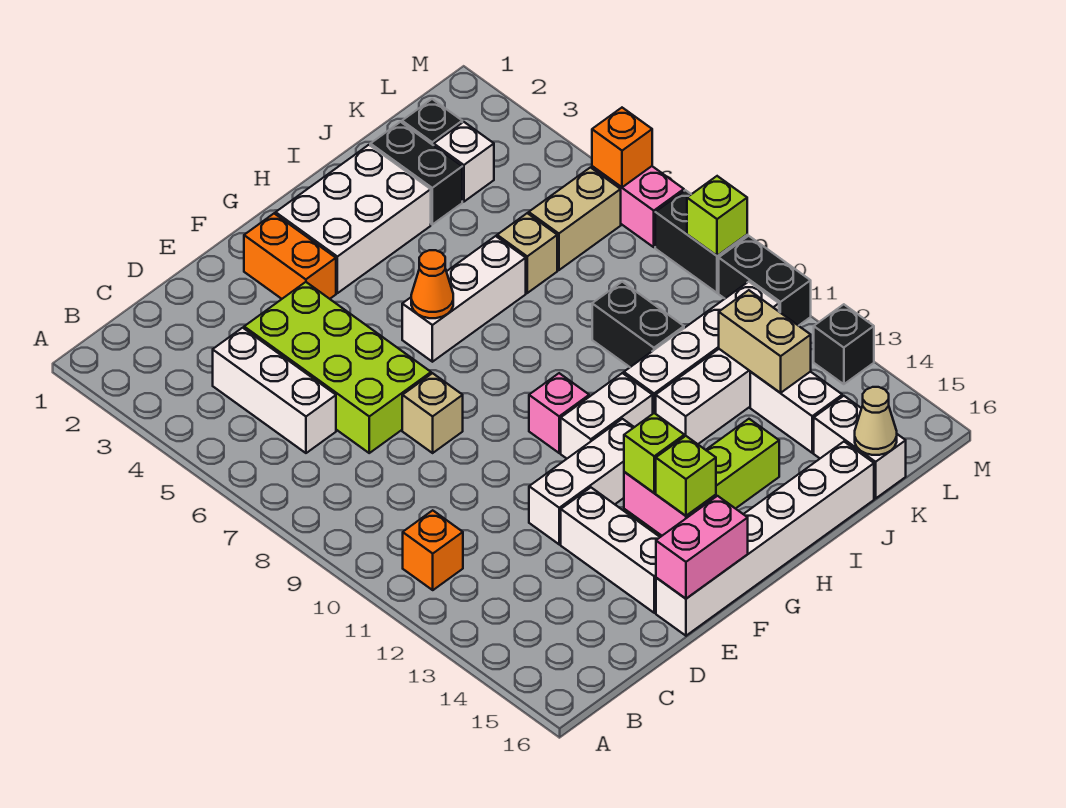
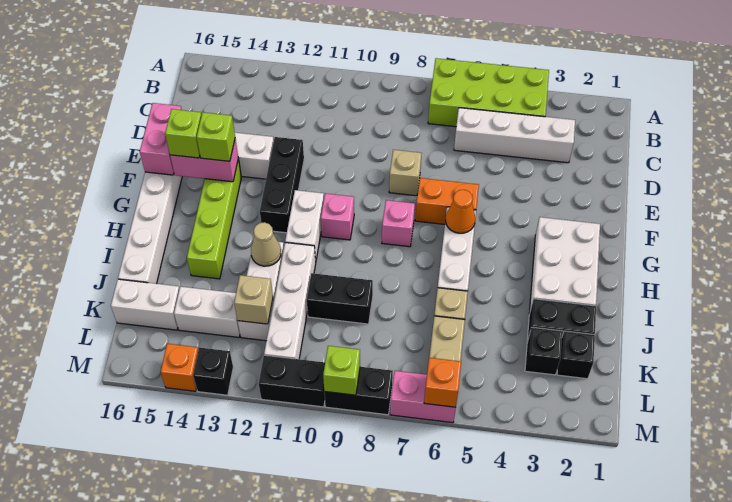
orange brick B11 level 1 -> orange brick M14 level 1
white brick C4:C6 level 1 -> white brick C3:C6 level 1
lime brick D4:E7 level 1 -> lime brick A4:B7 level 1
white brick E12:G12 level 1 -> black brick E12:G12 level 1
orange brick F2:F3 level 1 -> orange brick F6:F7 level 1
none -> pink brick G8 level 1
white brick K3 level 1 -> black brick K3 level 1
tan brick K12:K13 level 2 -> tan brick K12 level 2
tan cone K16 level 2 -> tan cone I12 level 2

